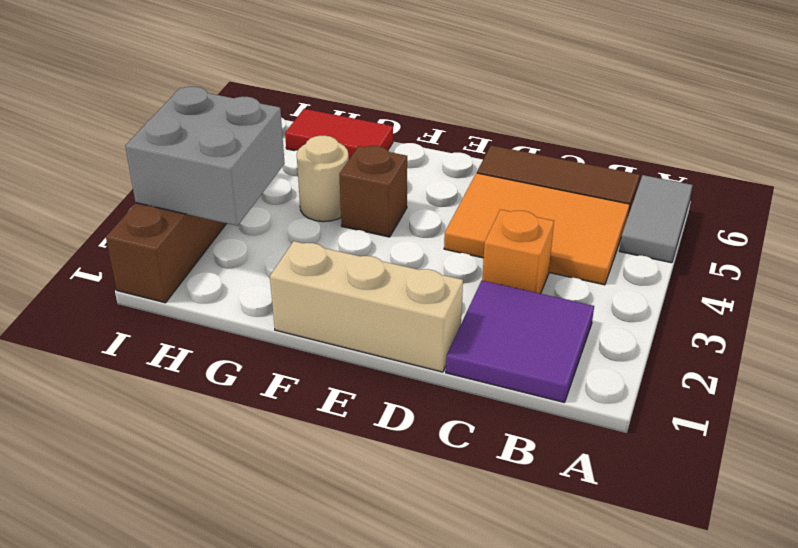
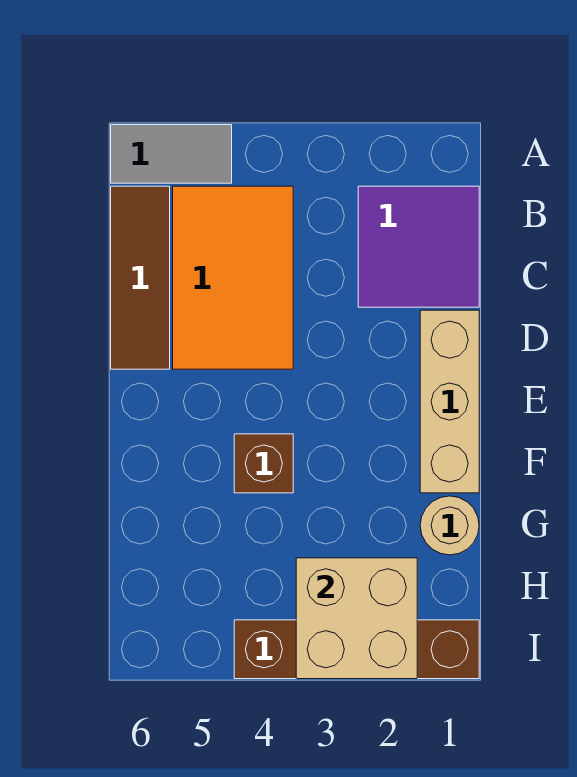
orange brick C3 level 1 -> none
tan round brick G4 level 1 -> tan round brick G1 level 1
red tile G6:H6 level 1 -> none
grey brick H2:I3 level 2 -> tan brick H2:I3 level 2

